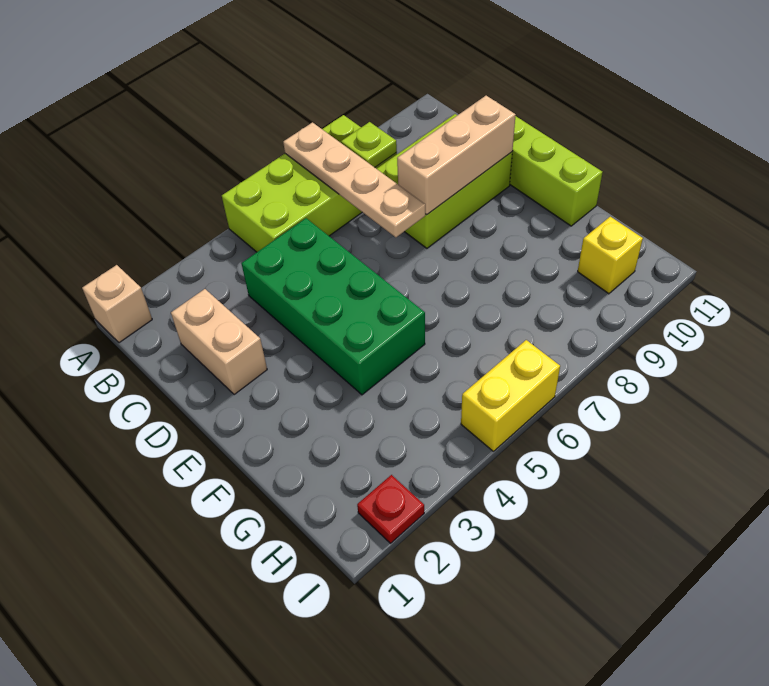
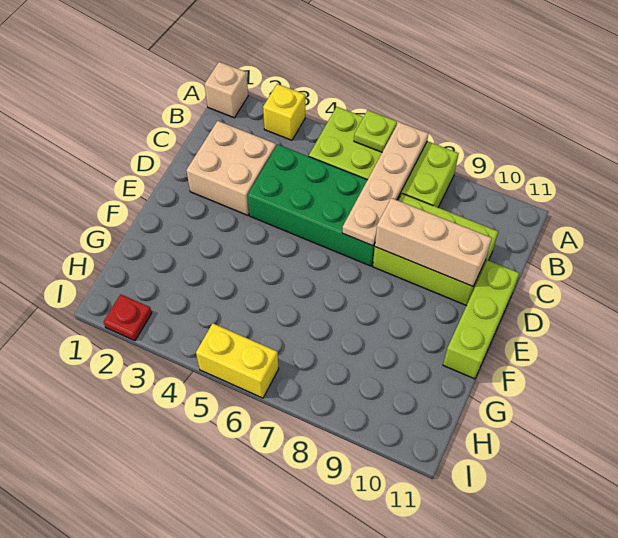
lime plate B8 level 2 -> lime plate A6 level 2
tan brick C2:D2 level 1 -> tan brick C2:D3 level 1
green brick C4:F5 level 1 -> green brick C4:D7 level 1
yellow brick H10 level 1 -> yellow brick A3 level 1

